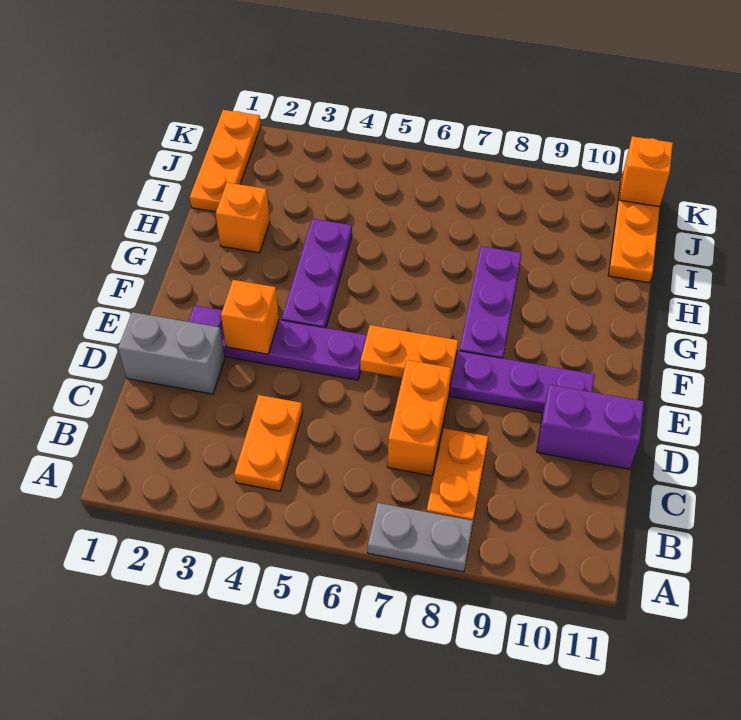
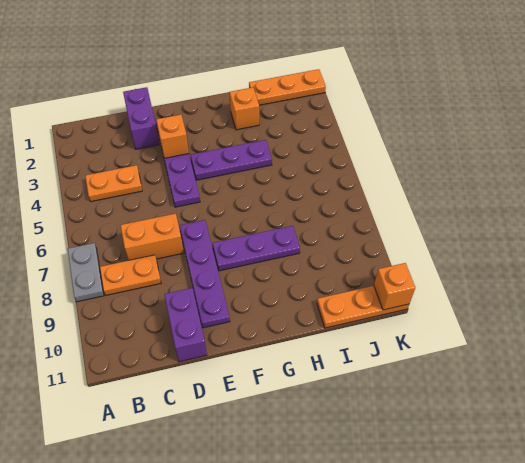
grey brick D1:D2 level 1 -> purple brick D1:D2 level 1
orange plate E6:E7 level 2 -> none

